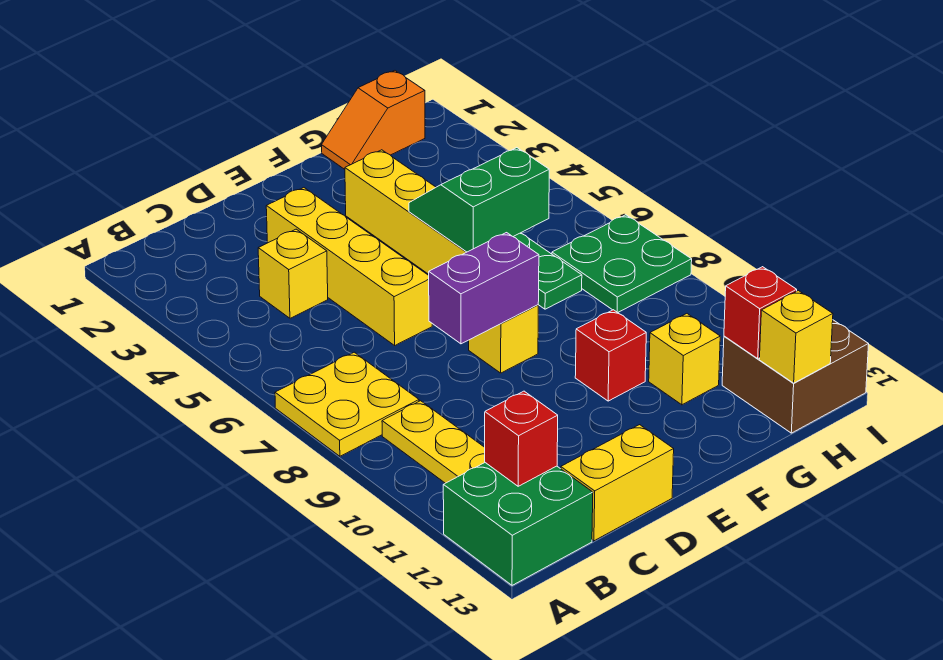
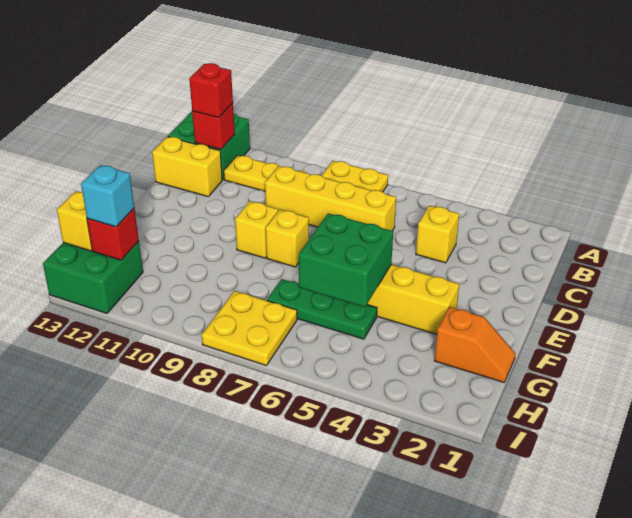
yellow brick C13:D13 level 1 -> yellow brick C12:C13 level 1
yellow brick D3:D6 level 1 -> yellow brick C6:C9 level 1
purple brick D8:E8 level 2 -> none
green slope F5:G6 level 2 top 6 -> green brick F5:G6 level 2
red brick F10 level 1 -> red brick B12 level 3
orange slope G1:H1 level 1 top H -> orange slope G1:G2 level 1 top 2
yellow brick G11 level 1 -> yellow brick E9 level 1
green plate H7:I8 level 1 -> yellow plate H7:I8 level 1
brown brick H12:I13 level 1 -> green brick H12:I13 level 1
none -> cyan brick H12 level 3

